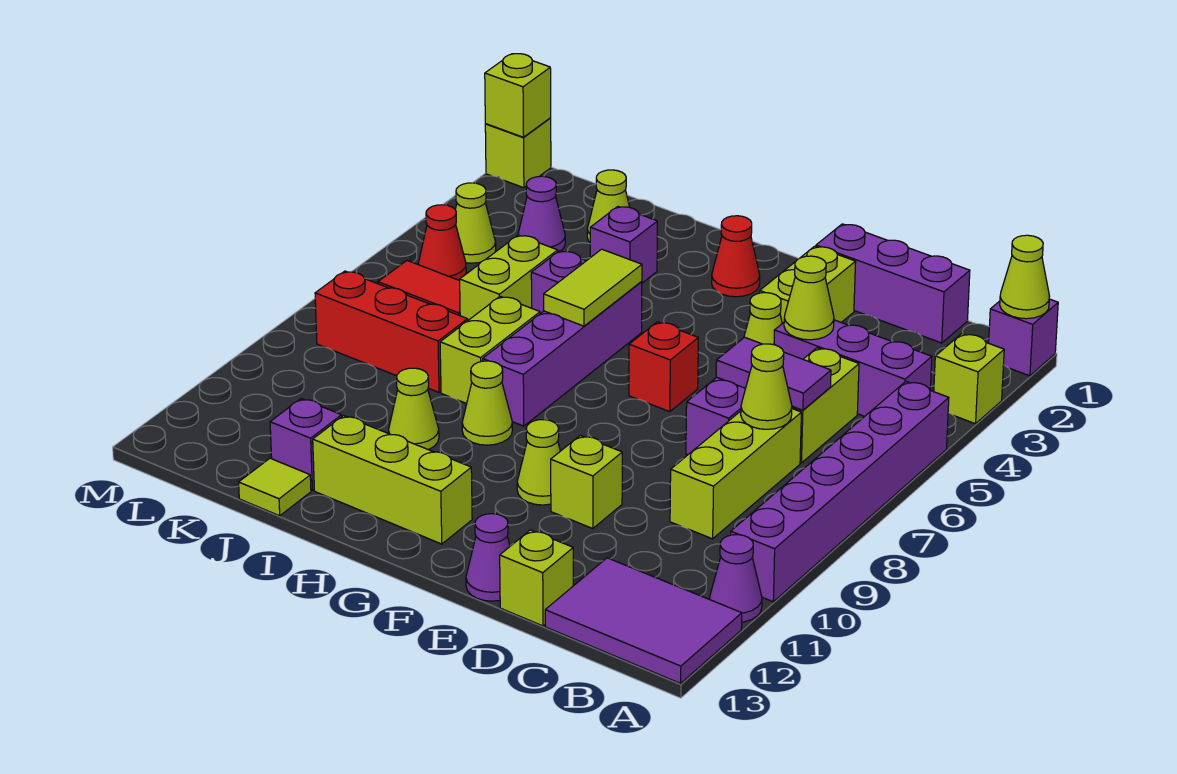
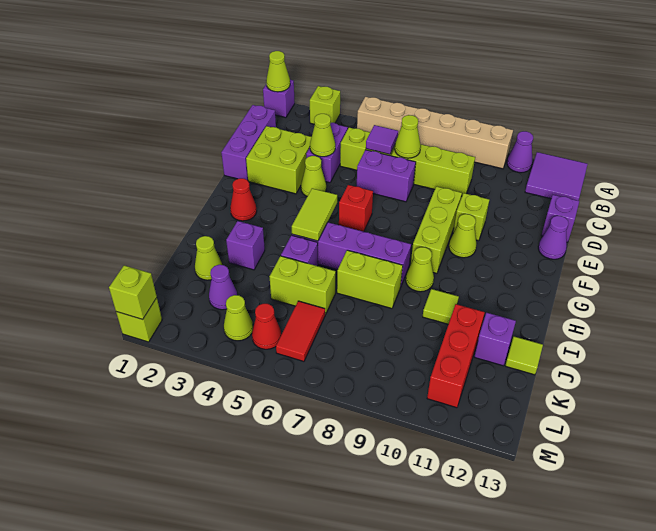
purple brick A5:A10 level 1 -> tan brick A5:A10 level 1
purple tile A12:C13 level 1 -> purple tile A12:B13 level 1
purple brick B4:D4 level 1 -> purple brick C4:D4 level 1
purple tile C6:D6 level 2 -> purple tile C6 level 2
lime brick D13 level 1 -> purple brick D13 level 1
lime brick E2:E3 level 1 -> lime brick D2:E3 level 1
lime brick G12:I12 level 1 -> lime brick E9:G9 level 1
lime tile H5:H6 level 2 -> lime tile G5:H5 level 2
lime cone I10 level 1 -> lime tile I10 level 1
red brick J8:L8 level 1 -> red brick J11:L11 level 1

